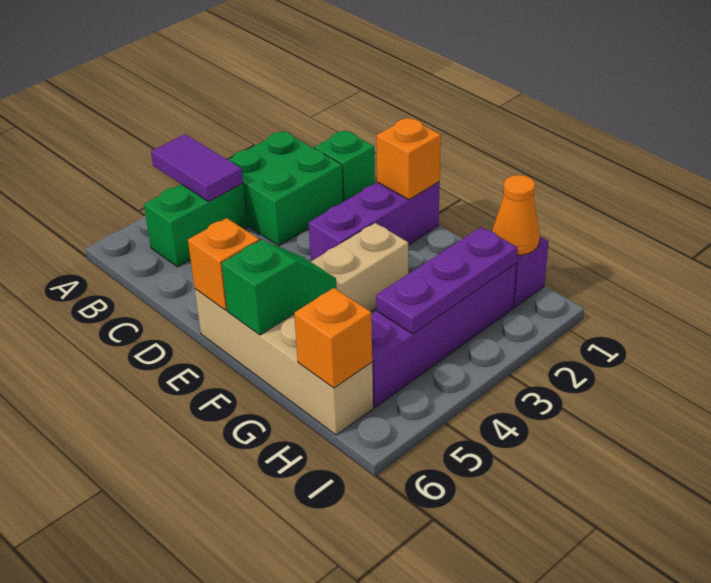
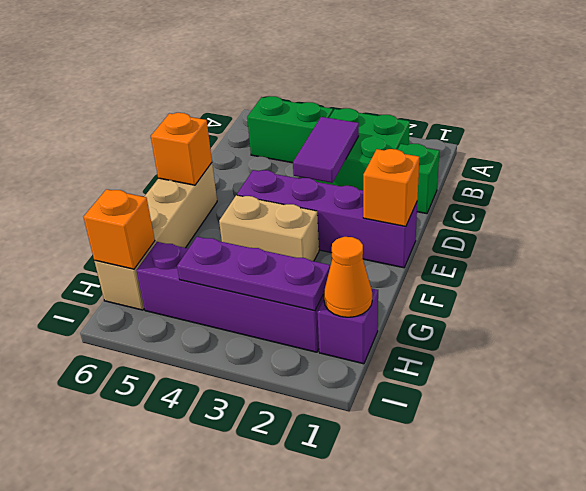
purple tile A4:B4 level 2 -> purple tile C3:D3 level 2
purple brick E1:E3 level 1 -> purple brick E1:E4 level 1
green slope F5:F6 level 2 top 6 -> none

